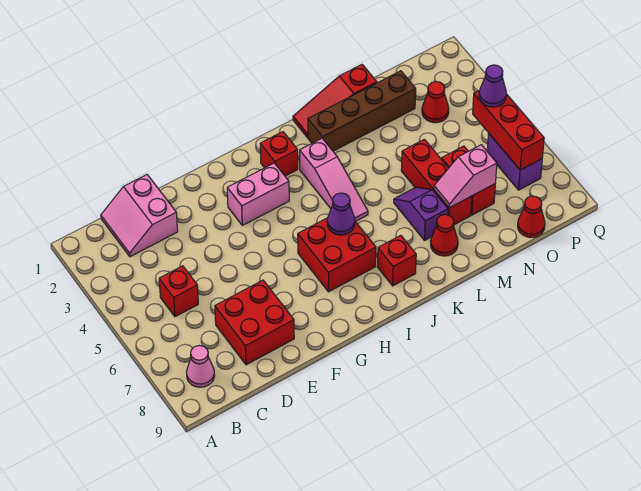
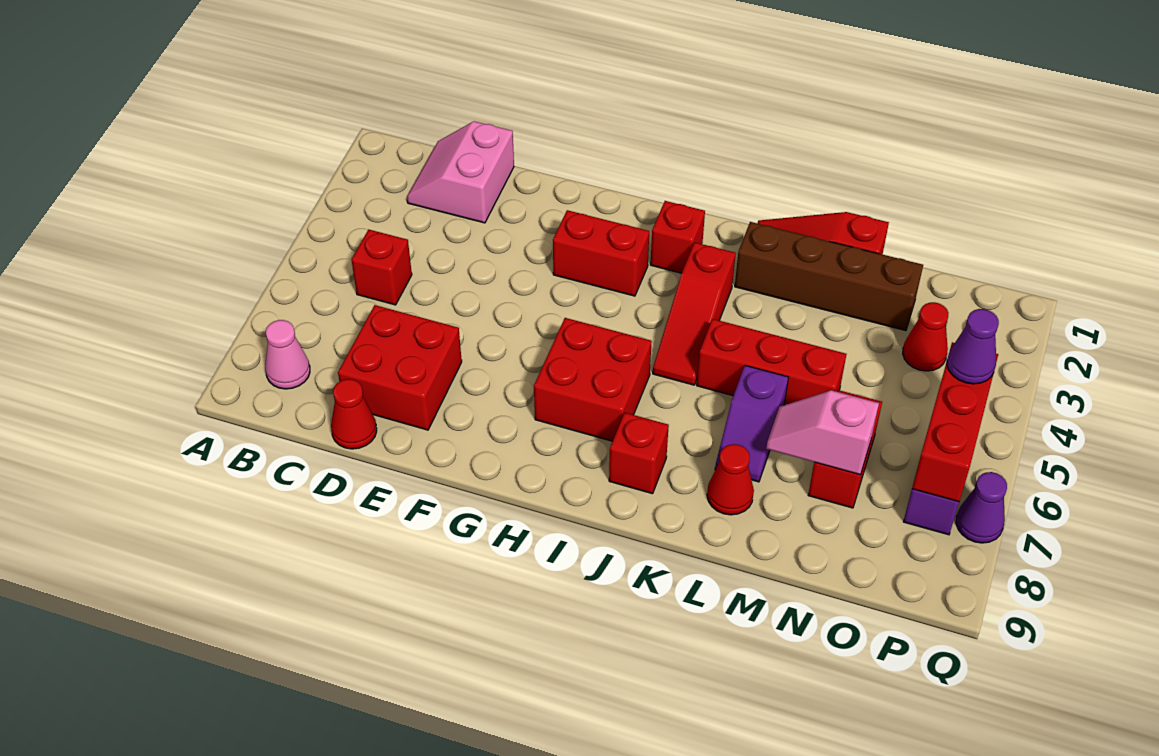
pink brick G3:H3 level 1 -> red brick G3:H3 level 1
purple cone I6 level 2 -> purple cone Q7 level 1
pink slope J3:J5 level 1 top 3 -> red slope J3:J5 level 1 top 3
purple slope L6:L7 level 1 top 7 -> purple slope L6:L7 level 1 top 6
red brick M5:M7 level 1 -> red brick K5:M5 level 1
red cone O9 level 1 -> red cone D9 level 1

